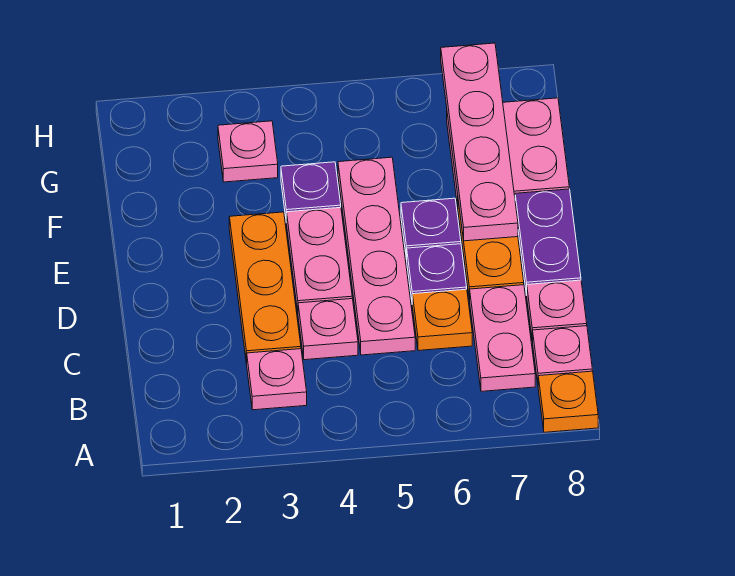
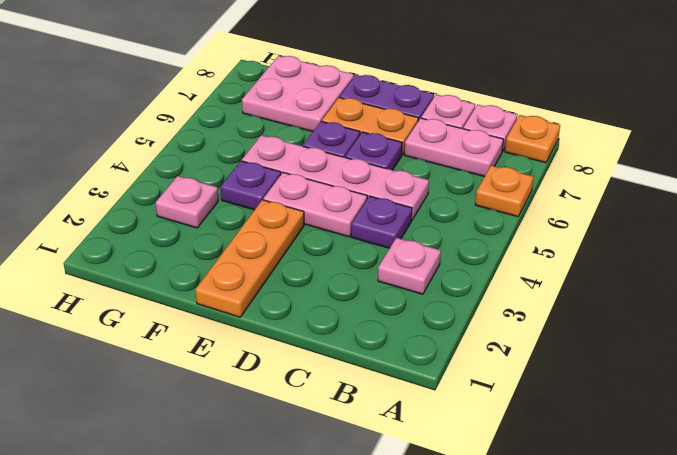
orange plate C3:E3 level 1 -> orange plate E1:E3 level 1
pink plate C4 level 1 -> purple plate C4 level 1
orange plate C6 level 1 -> orange plate A6 level 1
pink plate E7:H7 level 2 -> none

